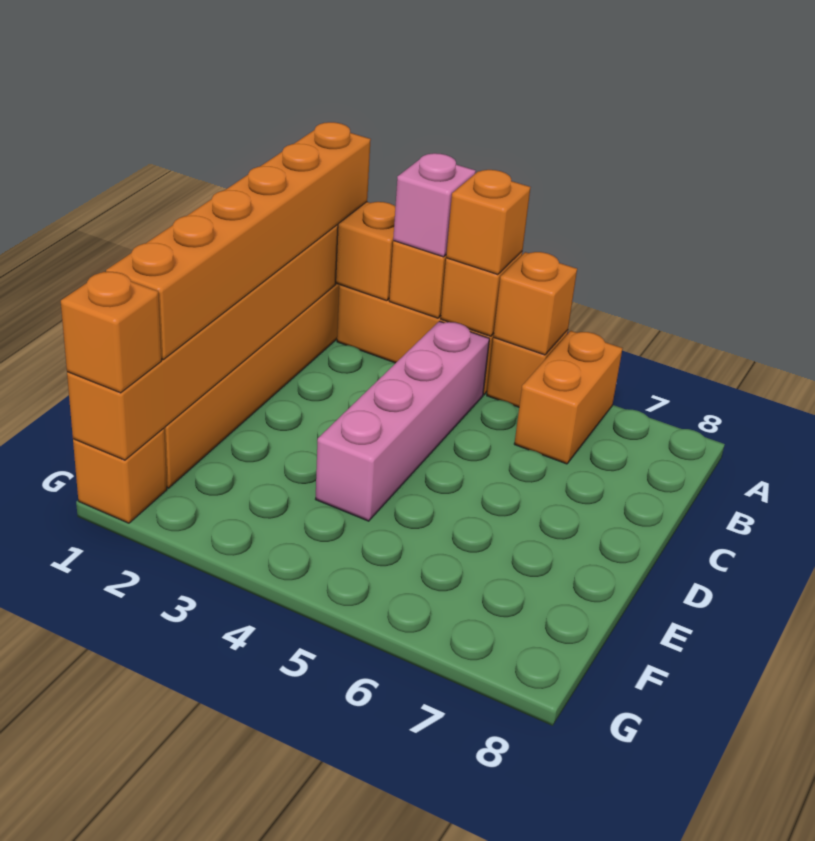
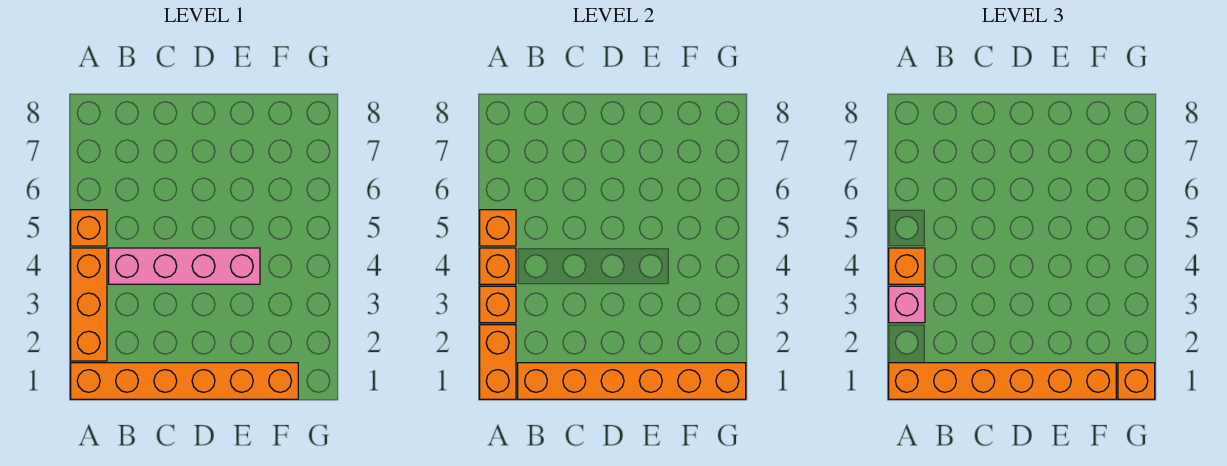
orange brick A6:B6 level 1 -> none
orange brick G1 level 1 -> none

